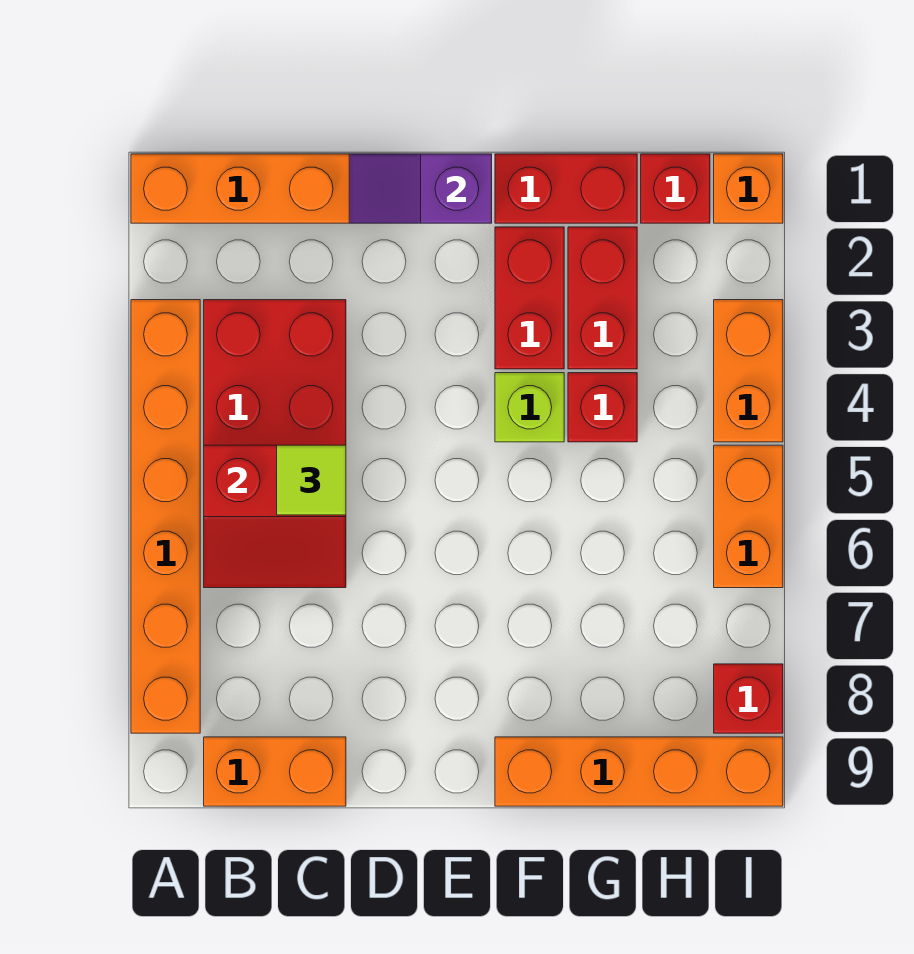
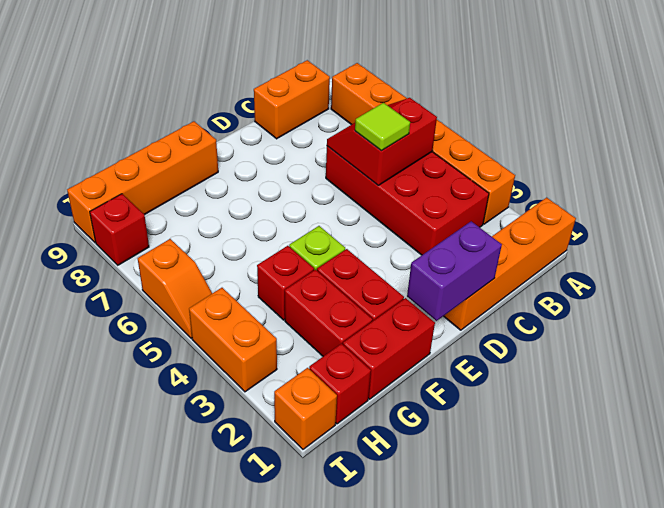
purple slope D1:E1 level 2 top E -> purple brick D1:E1 level 2
orange brick I5:I6 level 1 -> orange slope I5:I6 level 1 top 6

